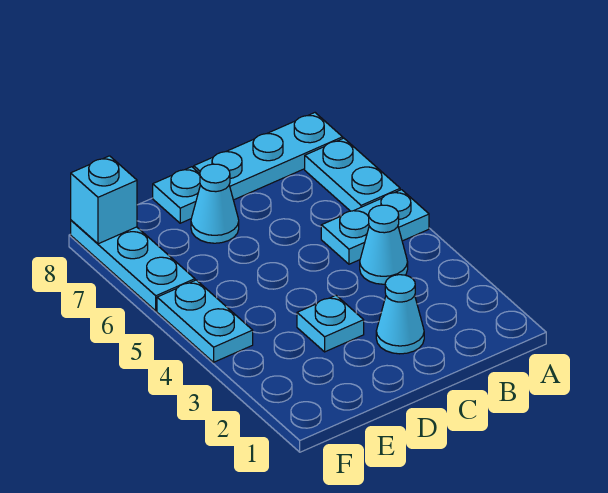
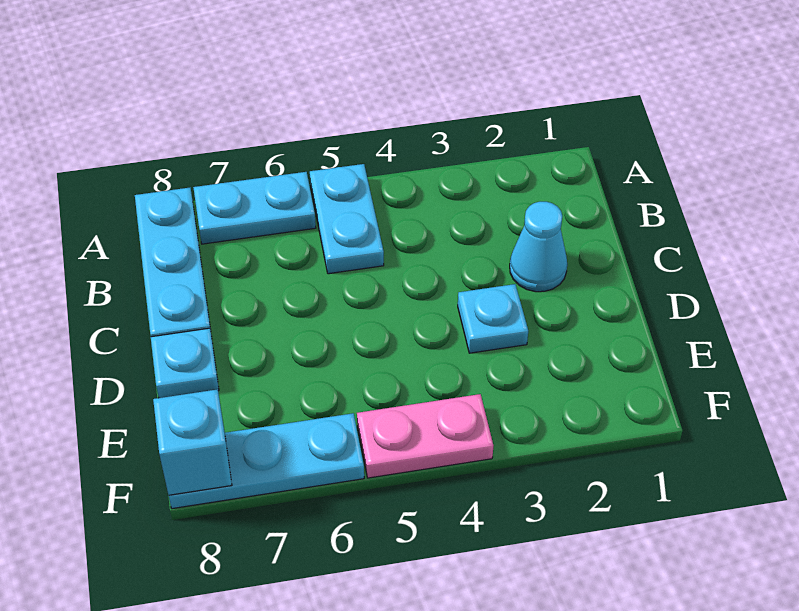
cyan cone B4 level 1 -> none
cyan cone D7 level 1 -> none
cyan plate F4:F5 level 1 -> pink plate F4:F5 level 1

